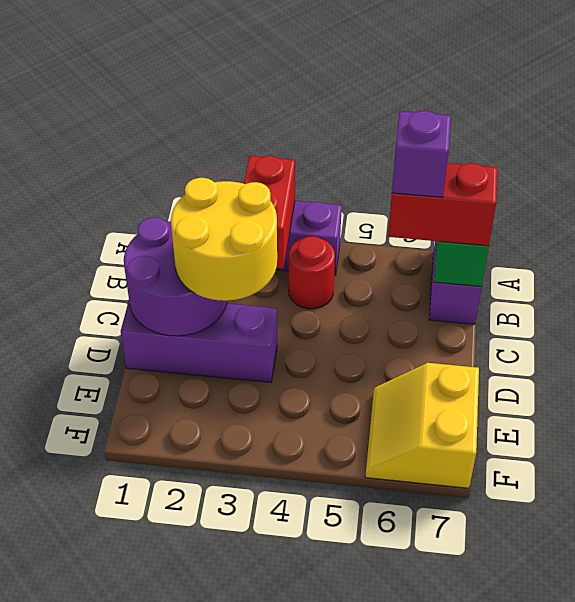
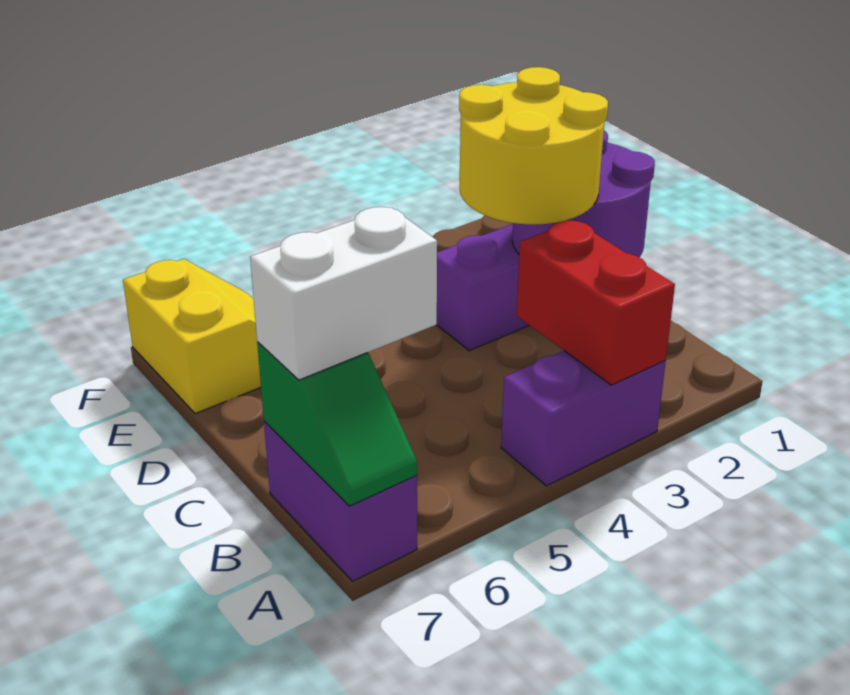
red round brick B4 level 1 -> none
red brick B6:B7 level 3 -> white brick B6:B7 level 3
purple brick B6 level 4 -> none

